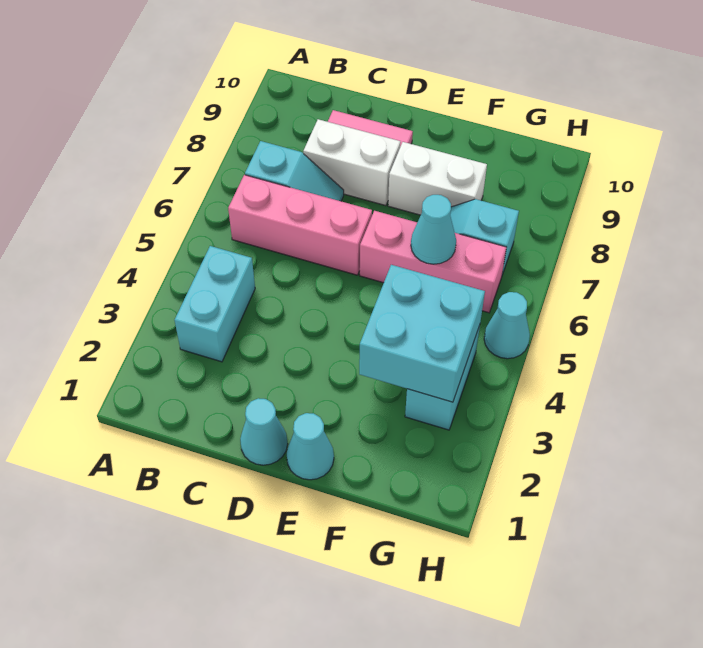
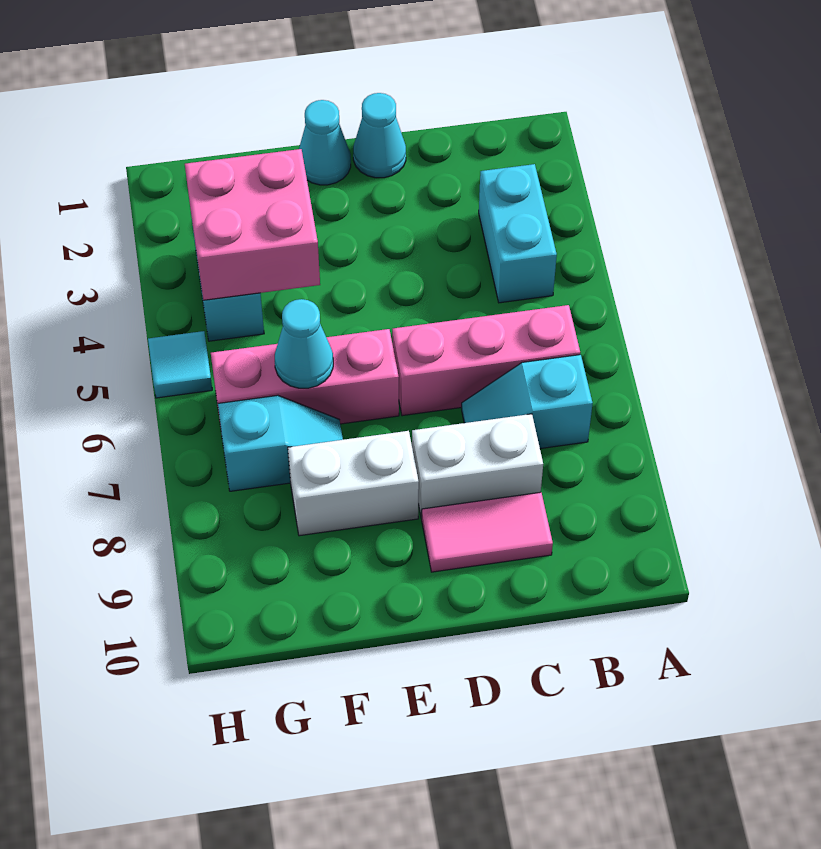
cyan brick F3:G4 level 2 -> pink brick F3:G4 level 2
cyan cone H5 level 1 -> cyan tile H5 level 1

